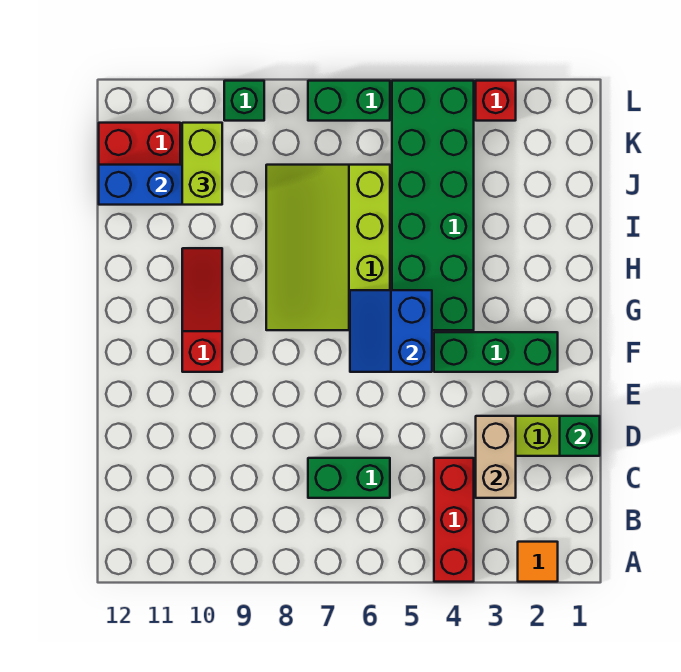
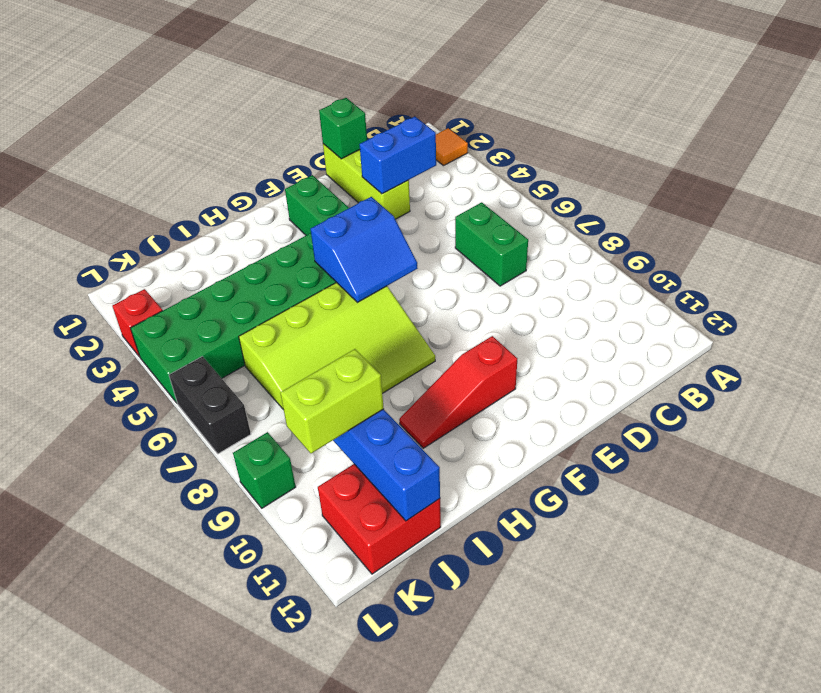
red brick A4:C4 level 1 -> none
tan brick C3:D3 level 2 -> blue brick C3:D3 level 2
green brick L6:L7 level 1 -> black brick L6:L7 level 1

